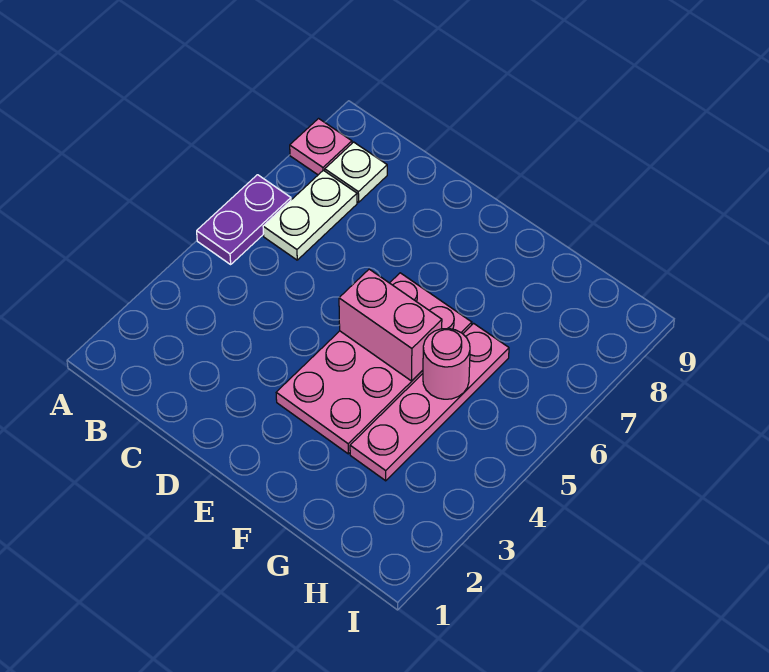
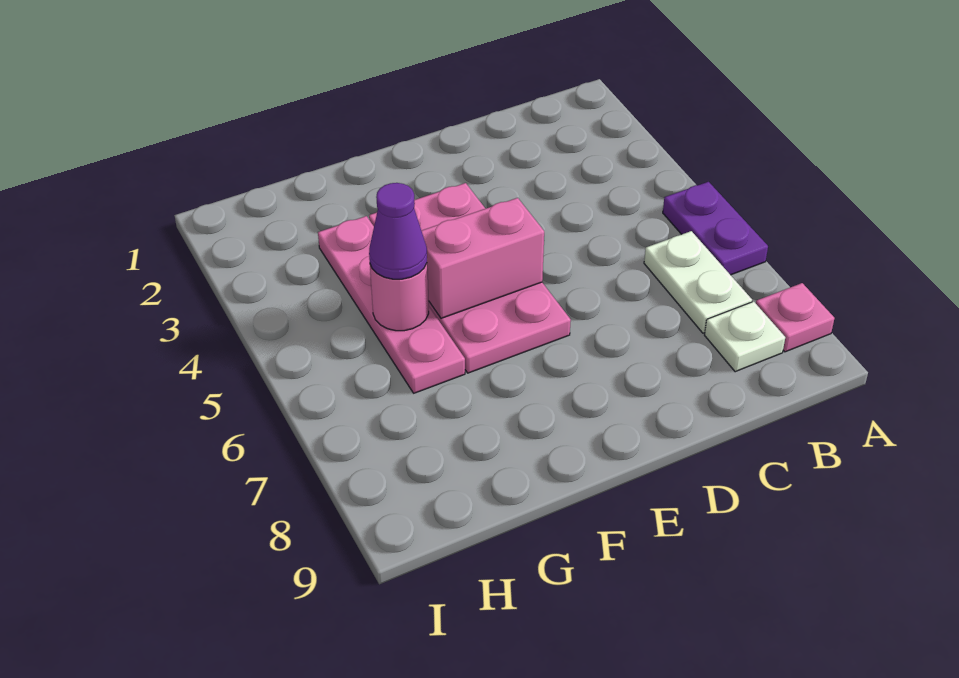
none -> purple cone G5 level 3

